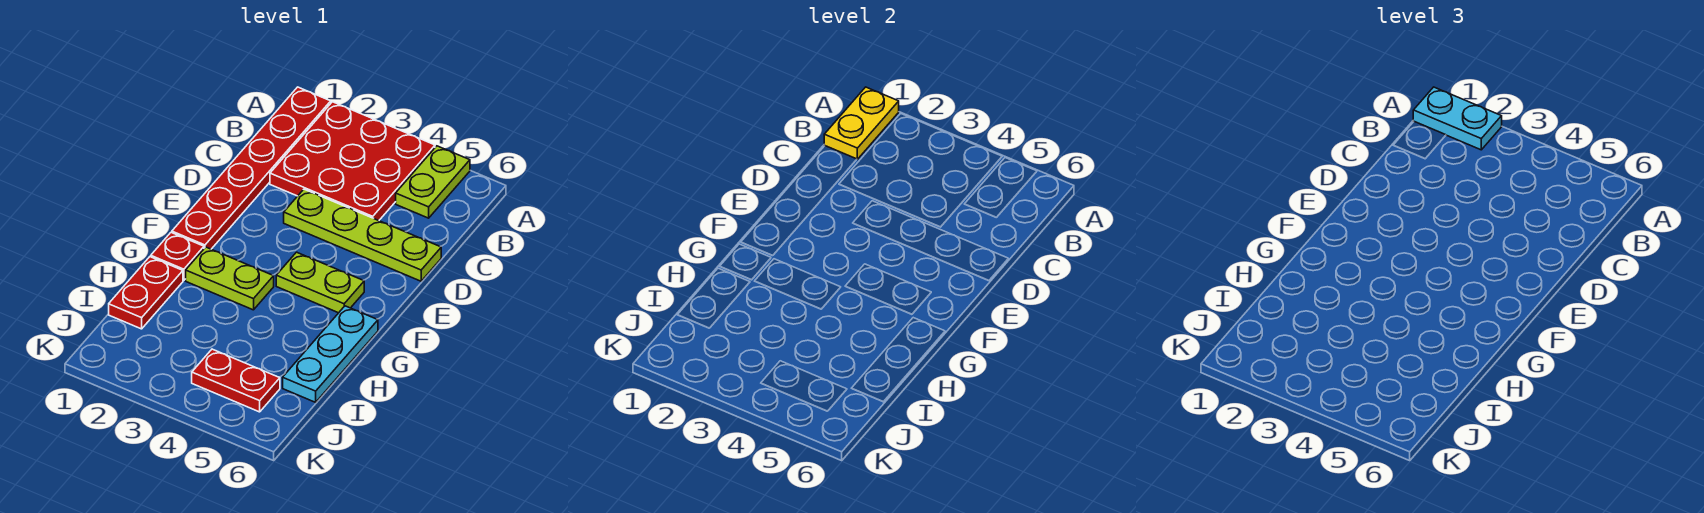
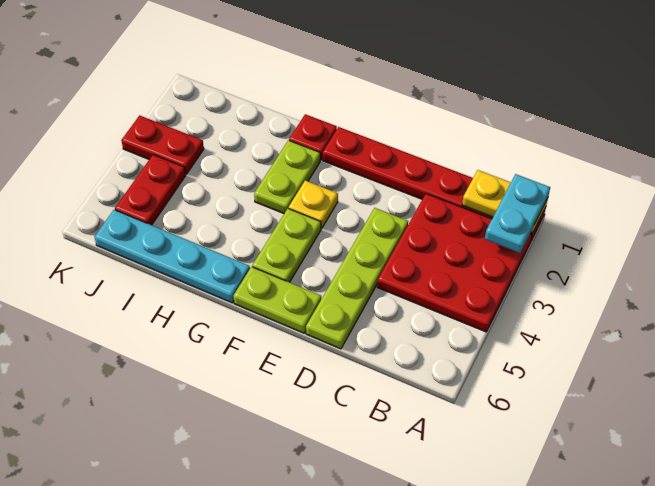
lime plate A5:B5 level 1 -> lime plate E6:F6 level 1
none -> yellow plate F3 level 1
cyan plate G6:I6 level 1 -> cyan plate G6:J6 level 1
red plate H1:I1 level 1 -> red plate J3:K3 level 1

